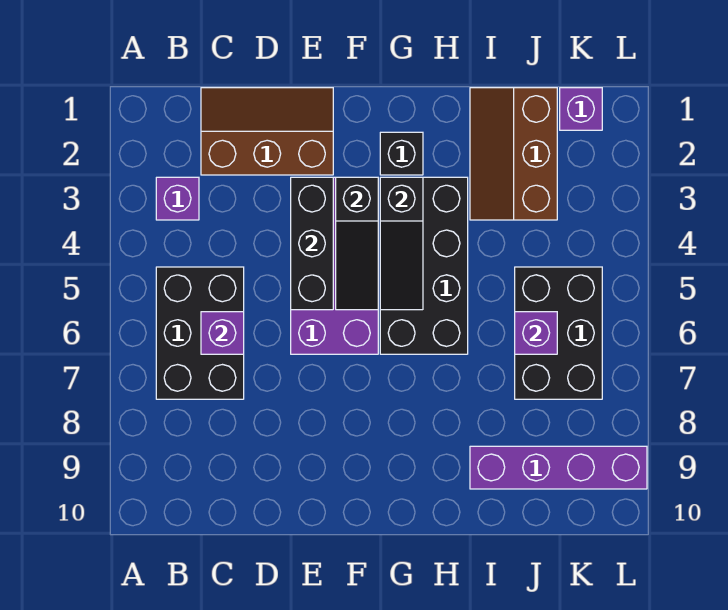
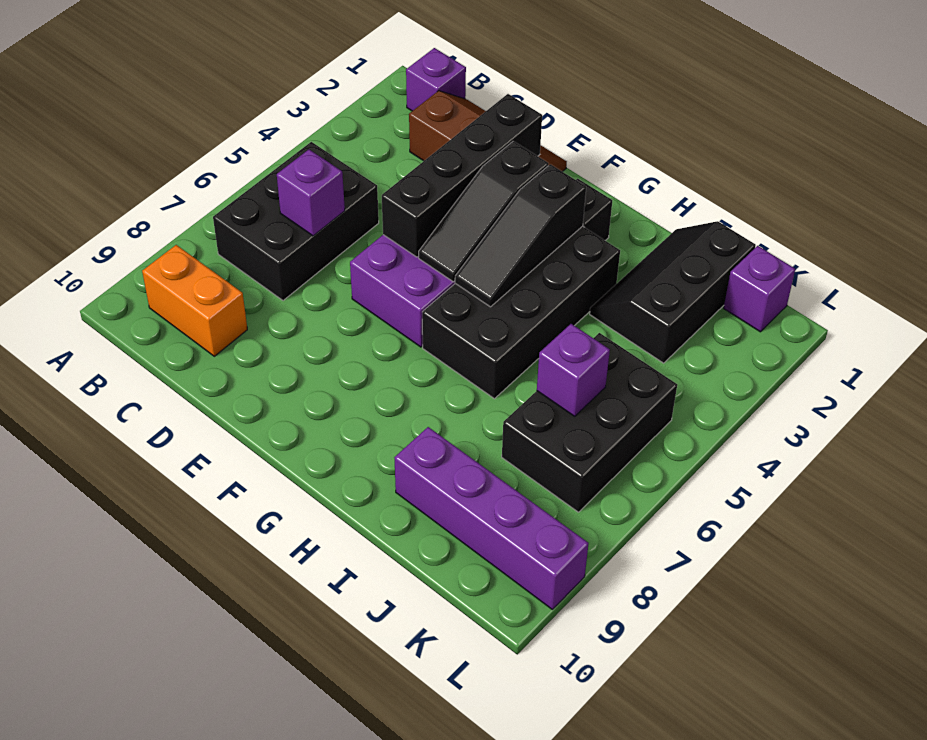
purple brick B3 level 1 -> purple brick B1 level 1
none -> orange brick B9:C9 level 1
black brick E3:E5 level 2 -> black brick E2:E5 level 2
brown slope I1:J3 level 1 top J -> black slope I1:J3 level 1 top J

